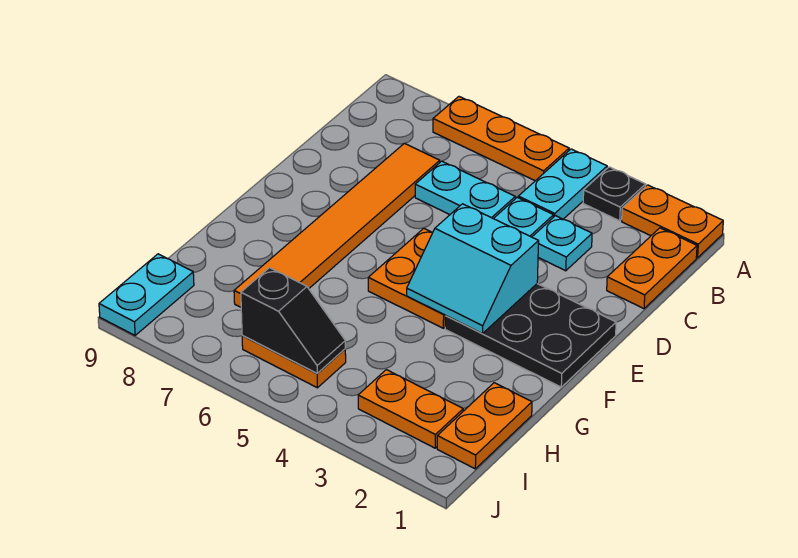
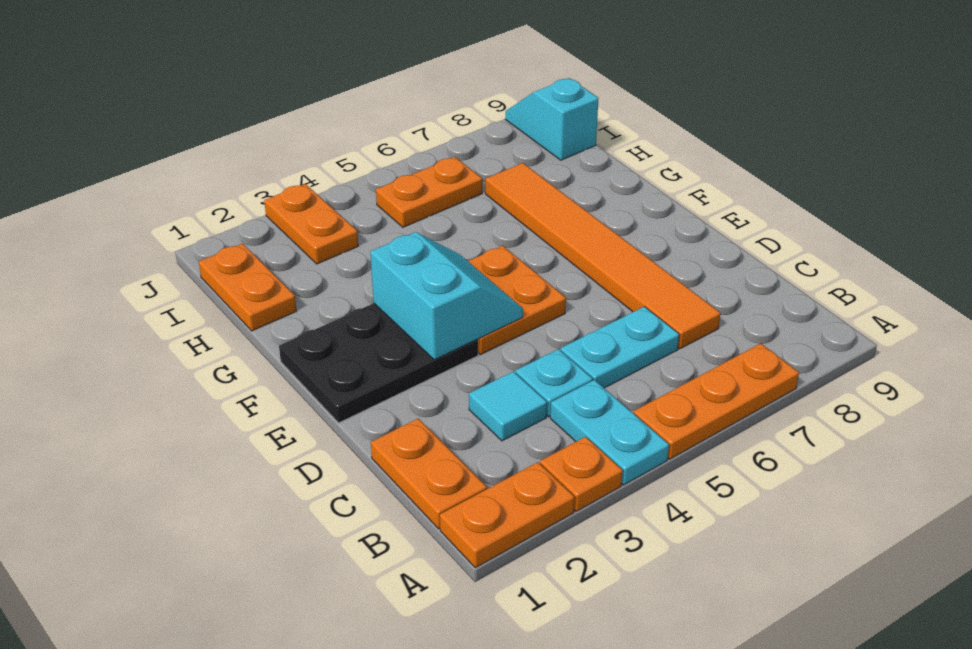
black plate A3 level 1 -> orange plate A3 level 1
cyan plate C3 level 1 -> cyan tile C3 level 1
cyan slope E3:F4 level 2 top E -> cyan slope E3:F4 level 2 top 3
orange plate I2:I3 level 1 -> orange plate I3:J3 level 1
black slope I5:I6 level 2 top 6 -> none
cyan plate I9:J9 level 1 -> cyan slope I9:J9 level 1 top I

